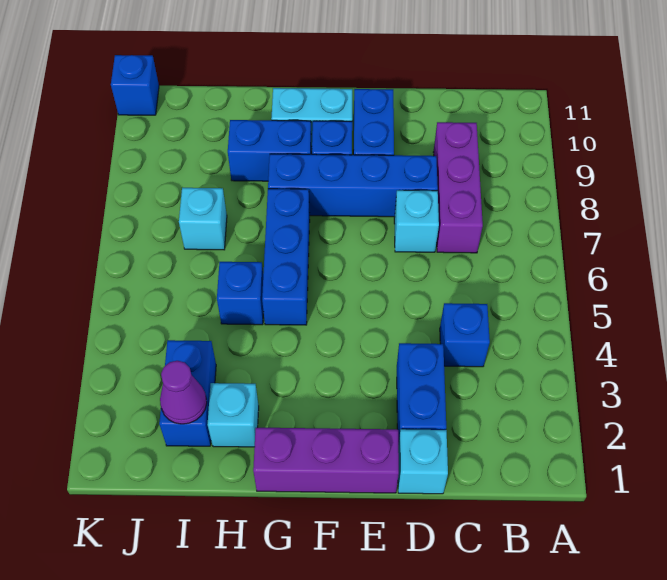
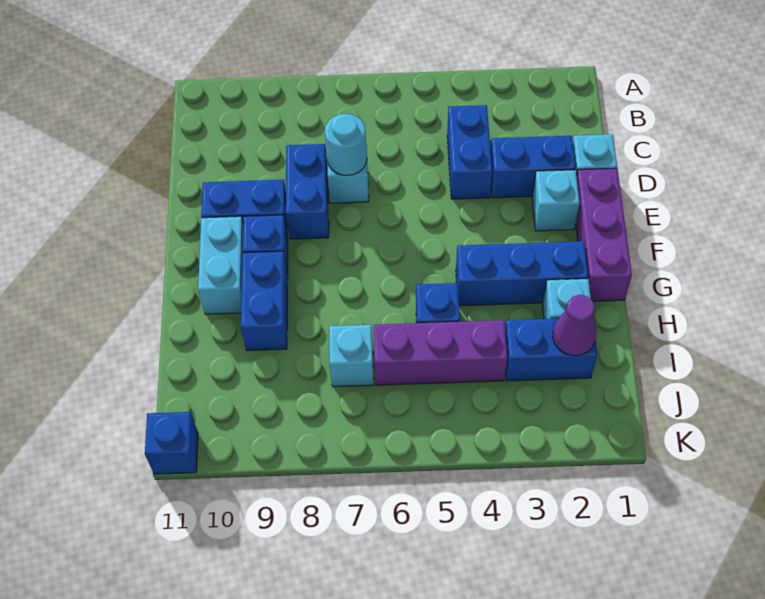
blue brick C4 level 1 -> blue brick C4:D4 level 1
purple brick C7:C9 level 1 -> purple brick I4:I6 level 1
none -> cyan round brick D7 level 2
blue brick D8:G8 level 1 -> blue brick D8:E8 level 1
none -> cyan brick E2 level 1
blue brick G5:G7 level 1 -> blue brick G2:G4 level 1

